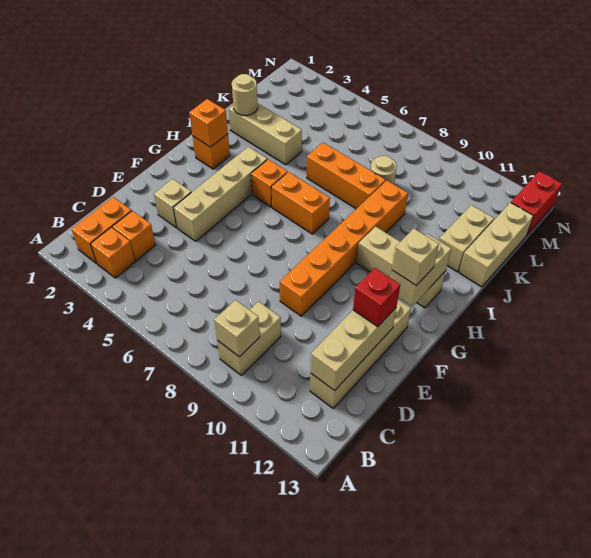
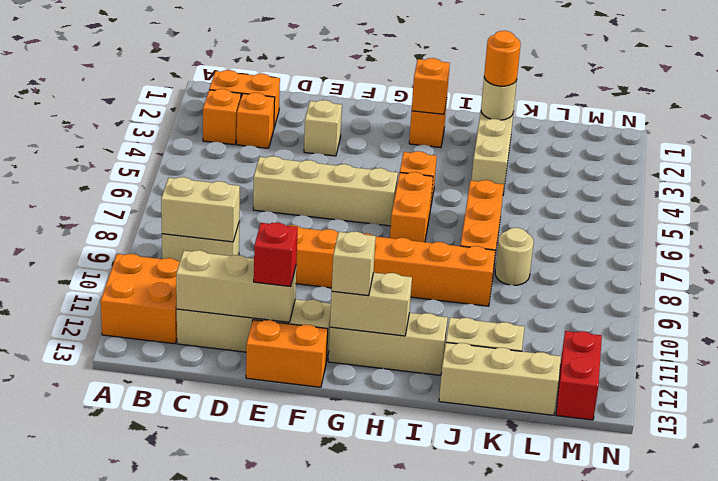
none -> orange brick A11:B12 level 1
tan brick B9 level 2 -> tan brick B9:C9 level 2
tan brick E4:H4 level 1 -> tan brick D6:G6 level 1
none -> orange brick E13:F13 level 1
tan brick H10:H12 level 1 -> tan brick G12:I12 level 1
none -> orange round brick J2 level 3
red brick M13:N13 level 1 -> red brick M12:M13 level 1

